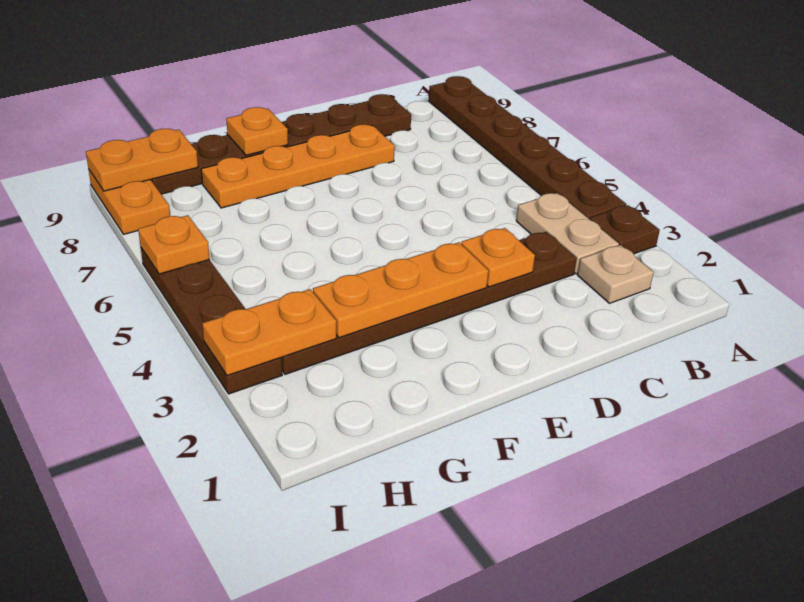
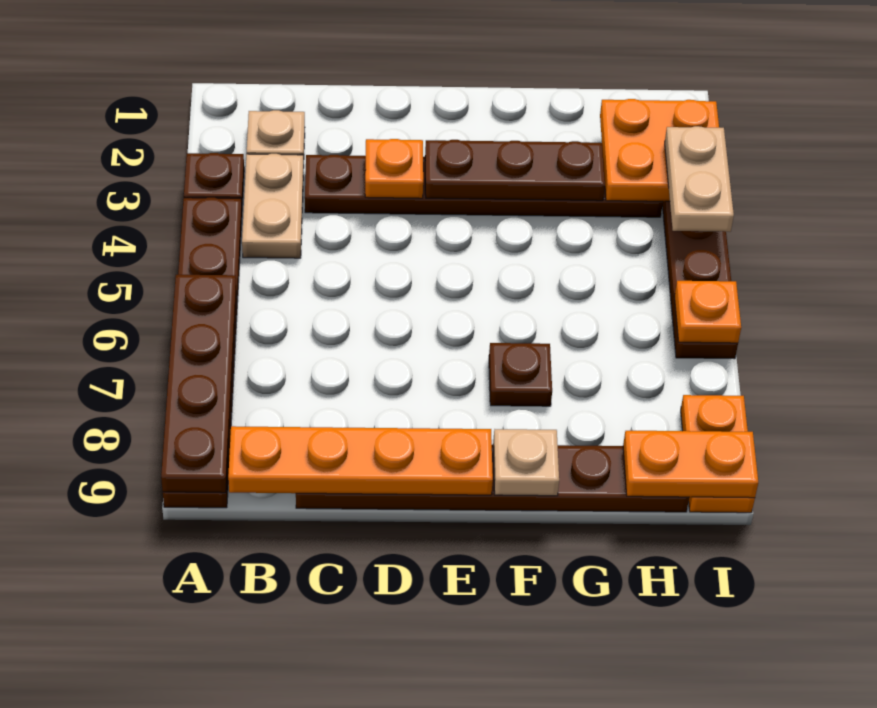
none -> brown plate A6:A9 level 2
orange plate D8:G8 level 1 -> orange plate B9:E9 level 2
orange plate E3:G3 level 2 -> brown plate E3:G3 level 2
none -> brown plate F7 level 1
orange plate F9 level 2 -> tan plate F9 level 2
orange plate H3:I3 level 2 -> orange plate H2:I3 level 2
none -> tan plate I3:I4 level 3

